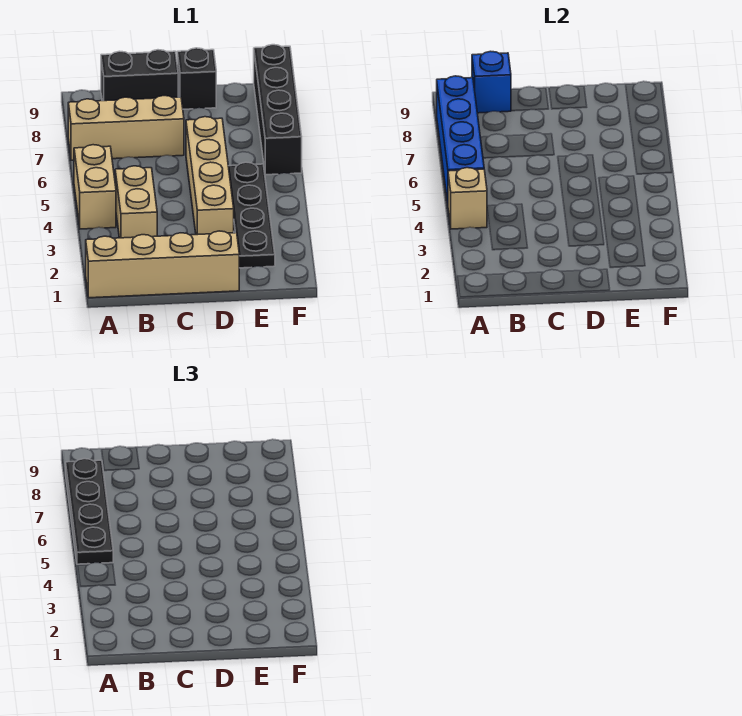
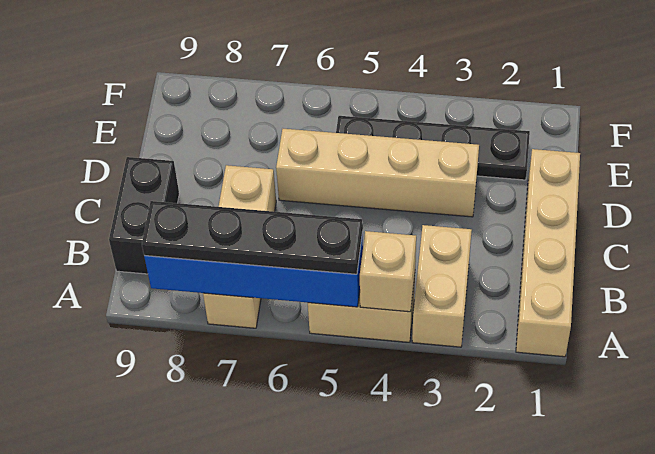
tan brick B3:B4 level 1 -> tan brick A3:B3 level 1
blue brick B9 level 2 -> none
black brick D9 level 1 -> none
black brick F6:F9 level 1 -> none

